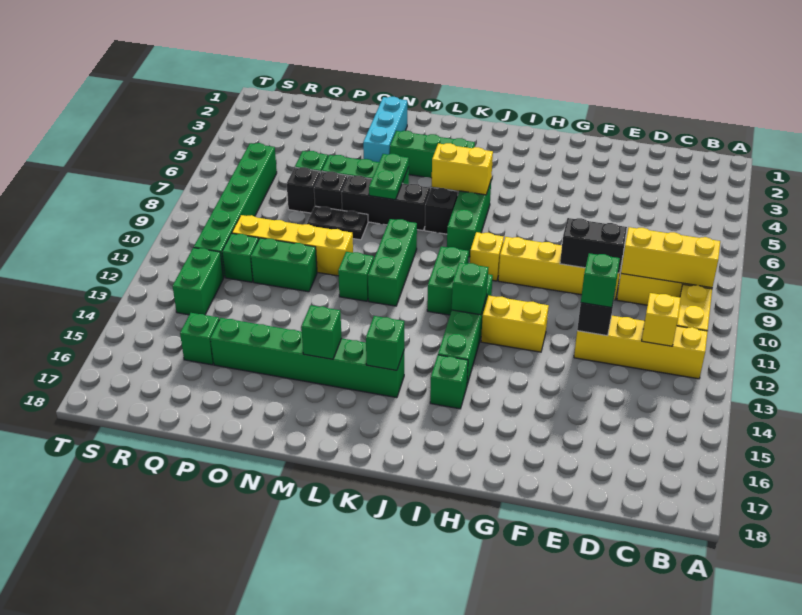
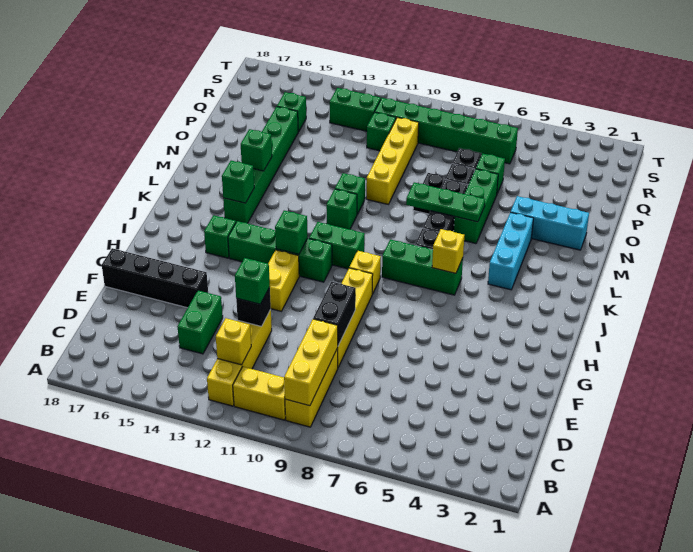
none -> black brick F15:F18 level 1
yellow brick J6:K6 level 2 -> yellow brick J6 level 2
green brick K4:M4 level 1 -> cyan brick K4:M4 level 1
green brick L9:L11 level 1 -> green brick L11 level 1
green plate M6:M7 level 2 -> green plate M6:M8 level 2
green brick O11:P11 level 1 -> green brick D14:E14 level 1

